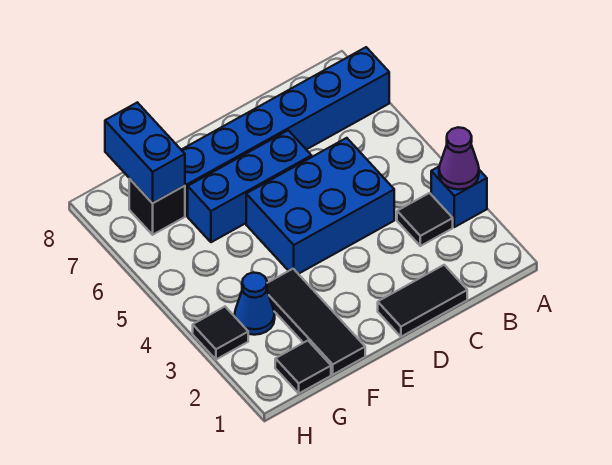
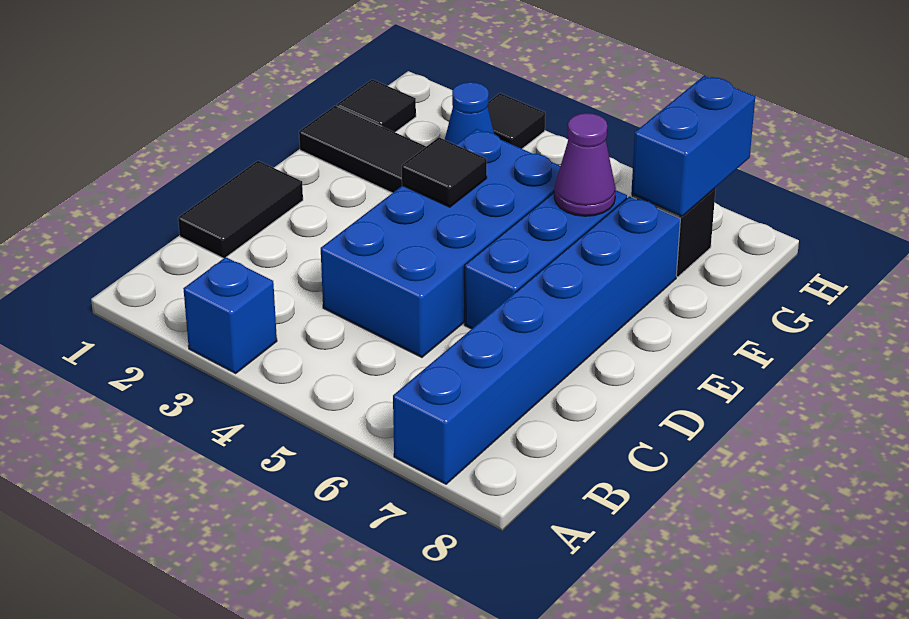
purple cone A3 level 2 -> purple cone F6 level 2
black tile B3 level 1 -> black tile E4 level 2
blue brick C4:E5 level 1 -> blue brick C4:F5 level 1
blue brick G7:G8 level 2 -> blue brick G7:H7 level 2

